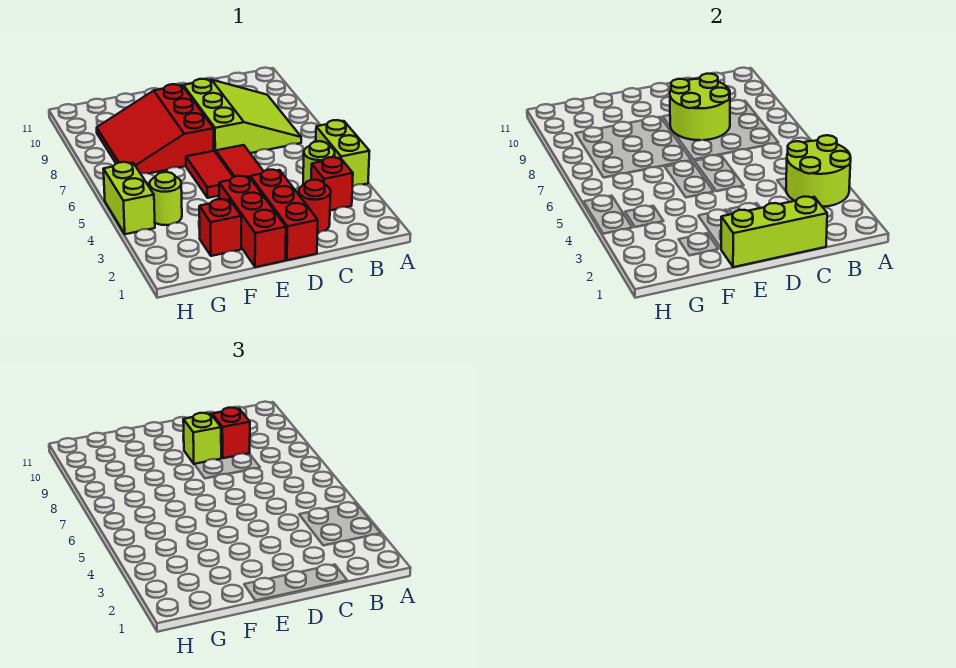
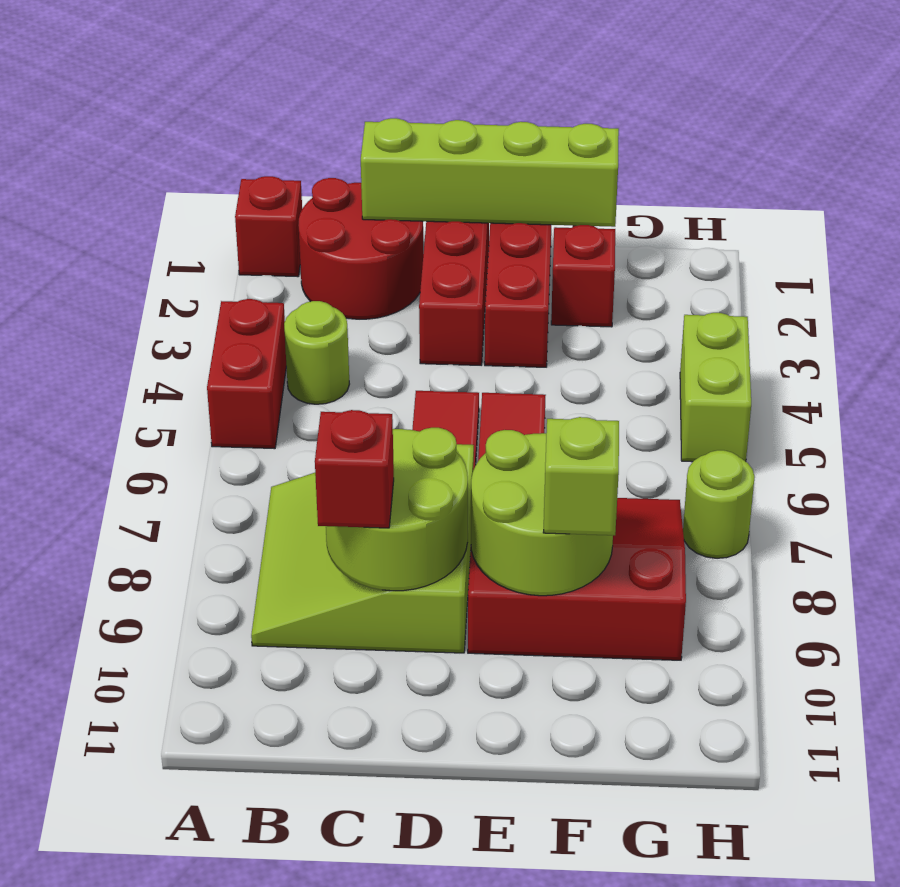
lime round brick A3:B4 level 2 -> lime round brick E8:F9 level 2
lime brick A4:A5 level 1 -> red brick A4:A5 level 1
red brick B3 level 1 -> red brick A1 level 1
lime brick C1:E1 level 2 -> lime brick C1:F1 level 2
red round brick C2 level 1 -> red round brick B1:C2 level 1
lime brick D9 level 3 -> lime brick F9 level 3
red slope E7:G9 level 1 top E -> red slope E7:G9 level 1 top 9
lime round brick G4 level 1 -> lime round brick H7 level 1

